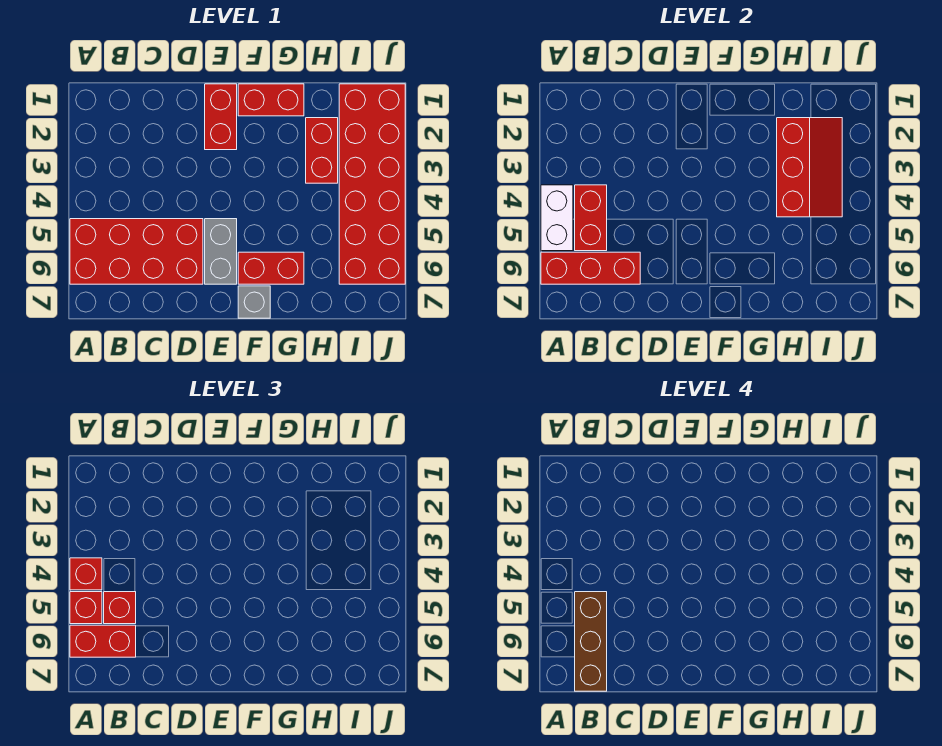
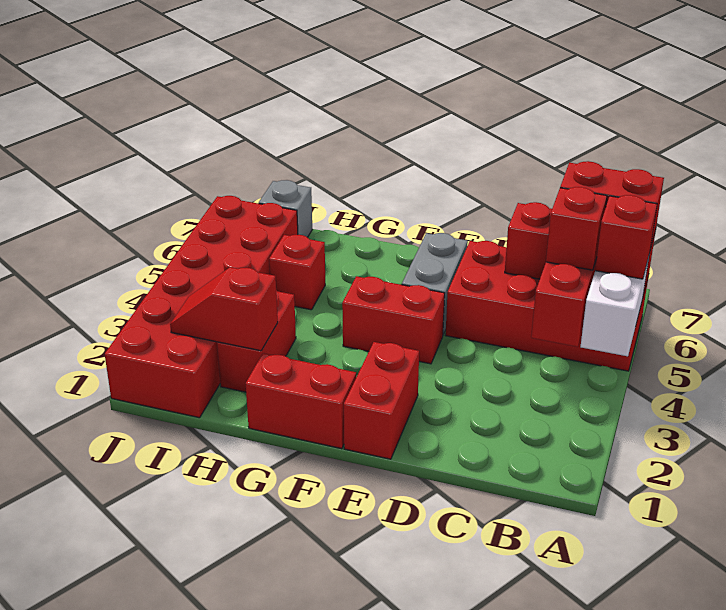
red brick A4 level 3 -> red brick H5 level 1
brown brick B5:B7 level 4 -> none
red brick F6:G6 level 1 -> red brick E4:F4 level 1
grey brick F7 level 1 -> grey brick I7 level 1
red slope H2:I4 level 2 top H -> red slope H2:I2 level 2 top H

